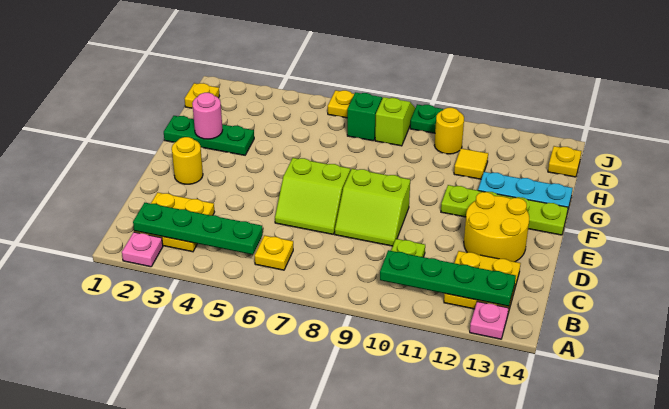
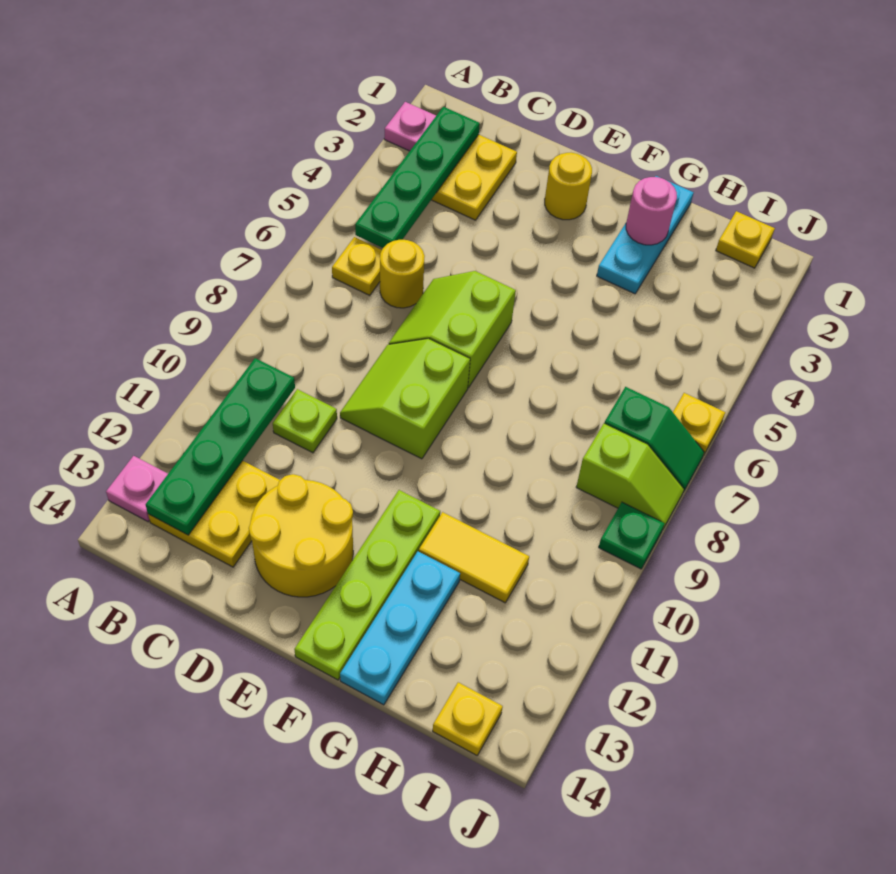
green plate G1:G3 level 1 -> cyan plate G1:G3 level 1
yellow tile H11 level 1 -> yellow tile G11:H11 level 1
yellow round brick I10 level 1 -> yellow round brick C6 level 1

